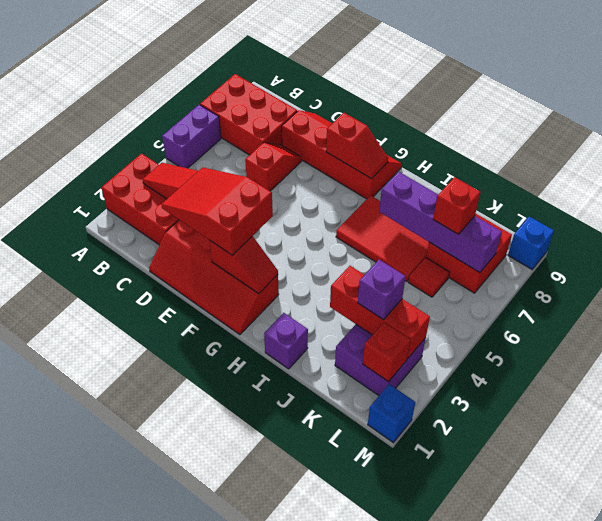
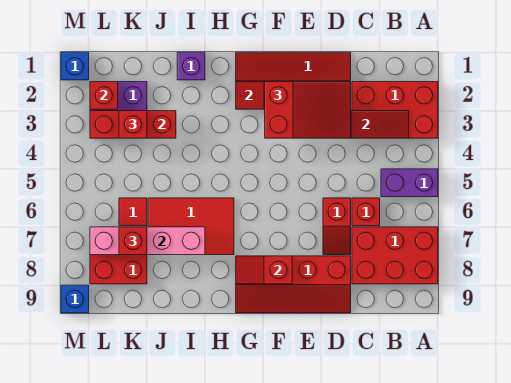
purple brick A5:A6 level 1 -> purple brick A5:B5 level 1
none -> red brick C6 level 1
purple brick I7:L7 level 2 -> pink brick I7:L7 level 2
purple brick K3 level 3 -> red brick K3 level 3

